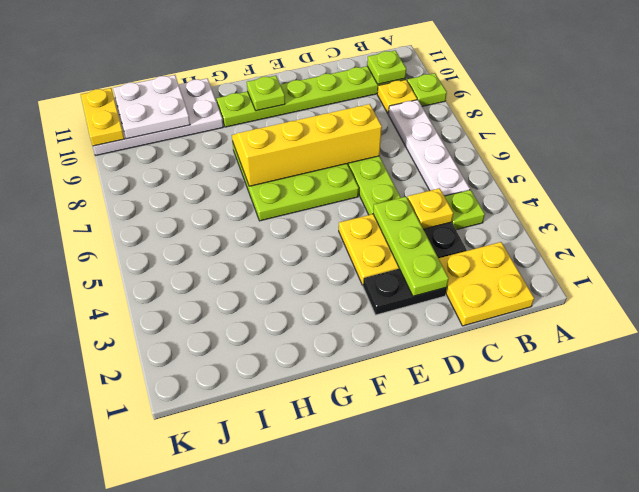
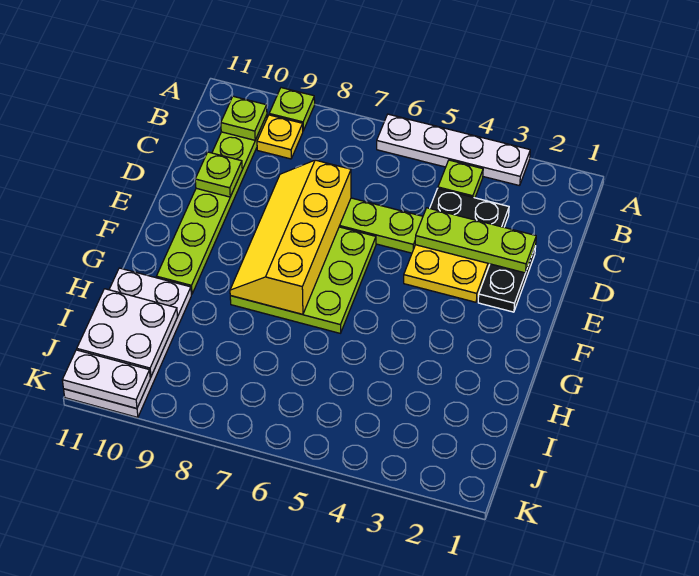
yellow plate B1:C2 level 1 -> none
white plate B5:B8 level 1 -> white plate A3:A6 level 1
yellow plate C4 level 2 -> none
lime plate F10 level 2 -> lime plate D10 level 2
yellow plate K10:K11 level 2 -> white plate K10:K11 level 2

